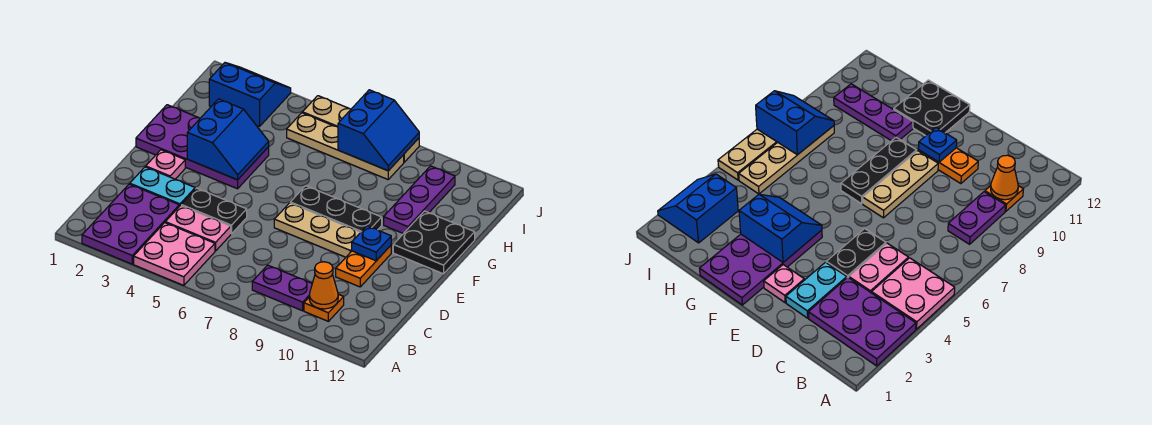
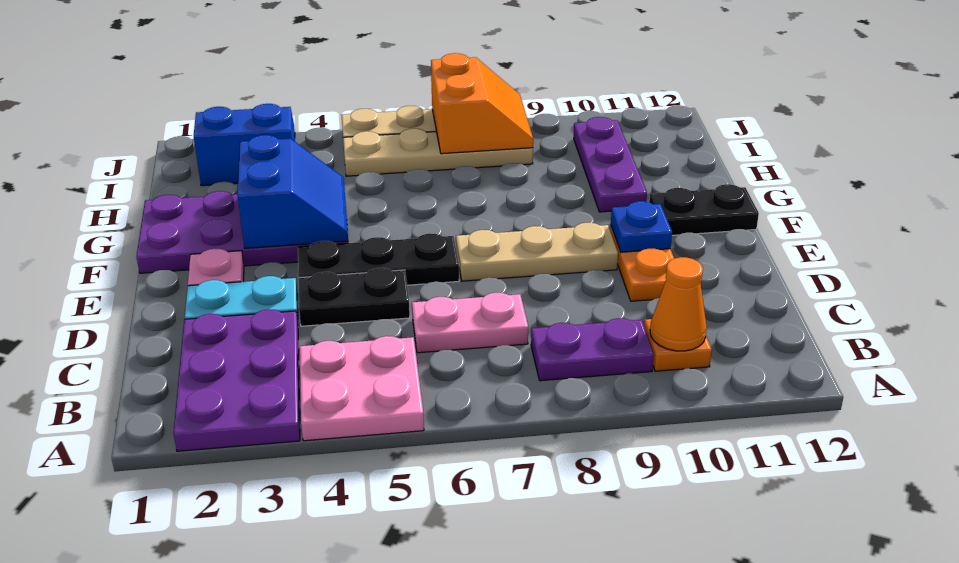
pink plate C4:C5 level 1 -> pink plate C6:C7 level 1
black plate F7:F9 level 1 -> black plate E4:E6 level 1
black plate F11:G12 level 1 -> black plate F11:F12 level 1
blue slope I7:J8 level 2 top 7 -> orange slope I7:J8 level 2 top 7

